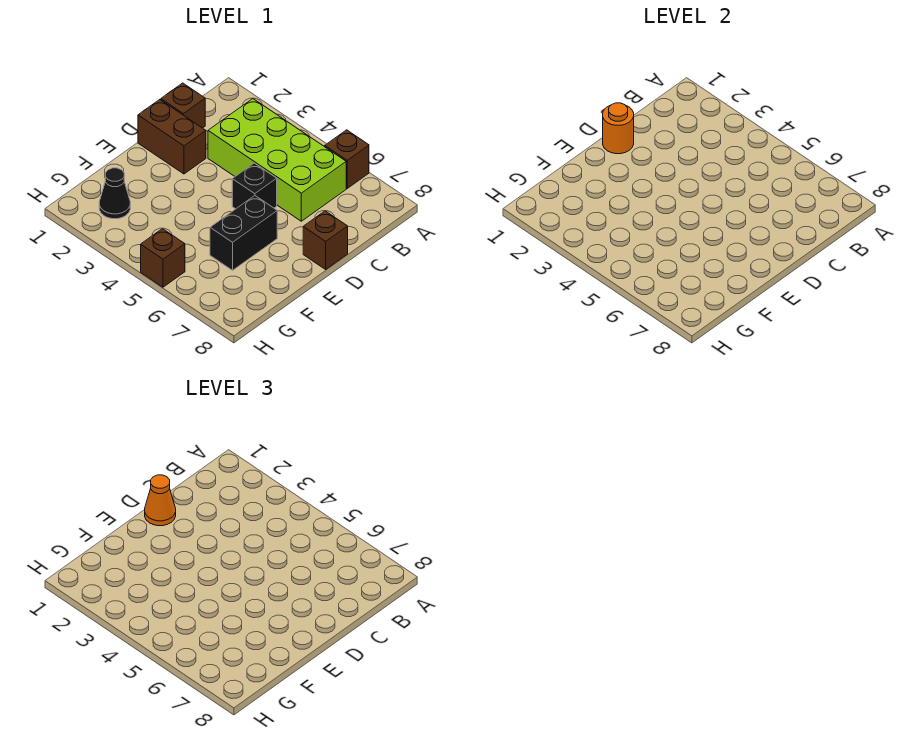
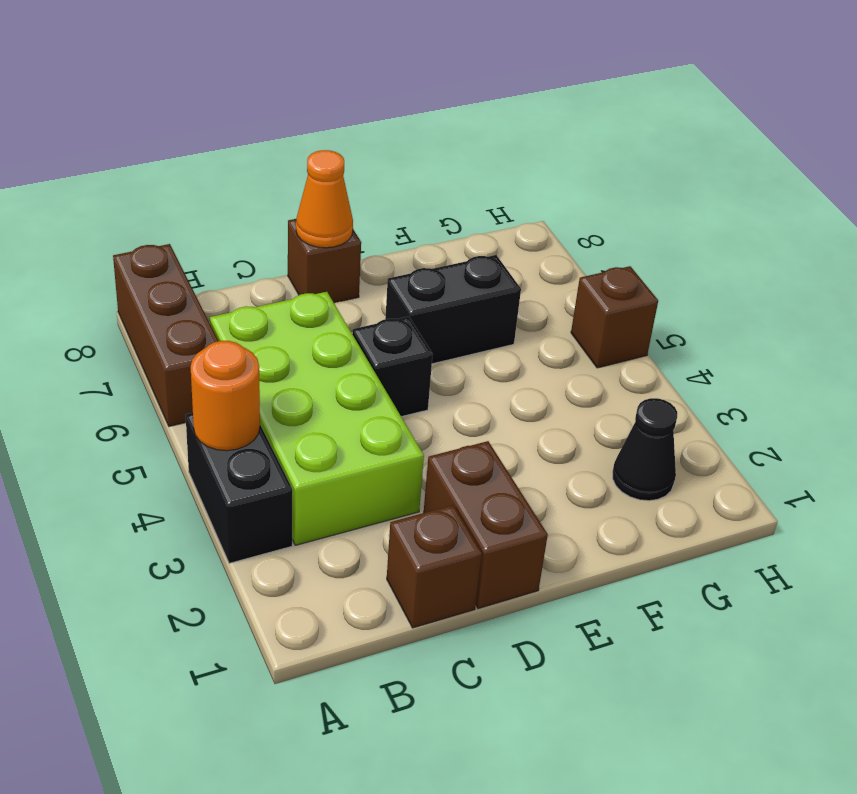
none -> black brick A3:A4 level 1
brown brick A6 level 1 -> brown brick A6:A8 level 1
orange round brick D1 level 2 -> orange round brick A4 level 2
orange cone D1 level 3 -> orange cone D8 level 2

